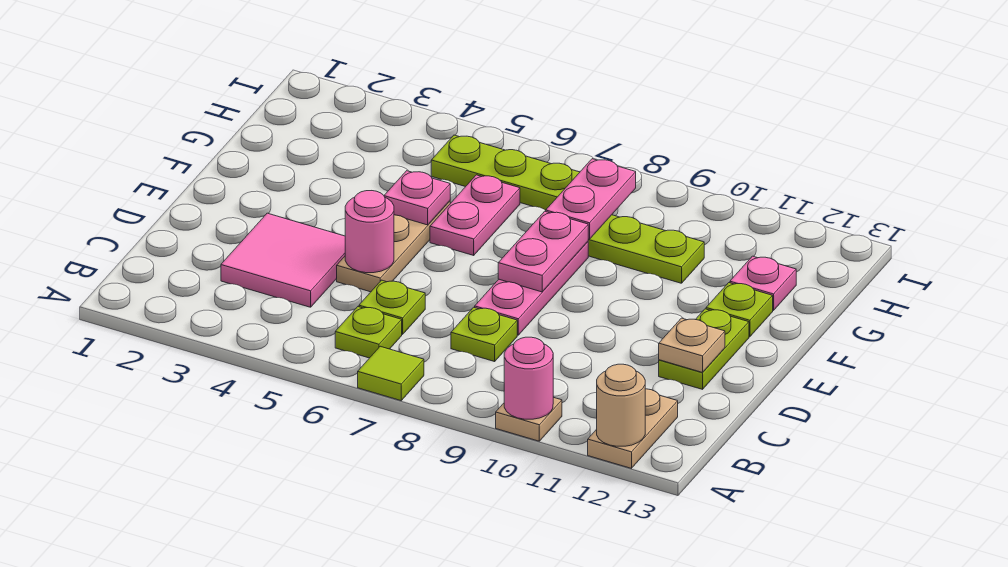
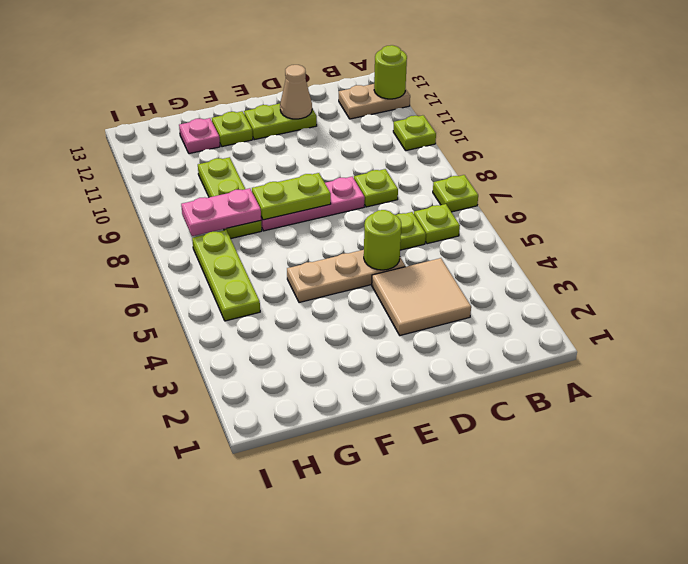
lime tile A7 level 1 -> lime plate A7 level 1
tan plate A10 level 1 -> lime plate A10 level 1
pink round brick A10 level 2 -> none
tan round brick A12 level 2 -> lime round brick A12 level 2
pink tile C3:D4 level 1 -> tan tile C3:D4 level 1
pink round brick D5 level 2 -> lime round brick D5 level 2
tan plate D12 level 2 -> tan cone D12 level 2
pink plate E8:F8 level 2 -> lime plate E8:F8 level 2
pink plate F5 level 2 -> none
pink plate F6:G6 level 1 -> none

